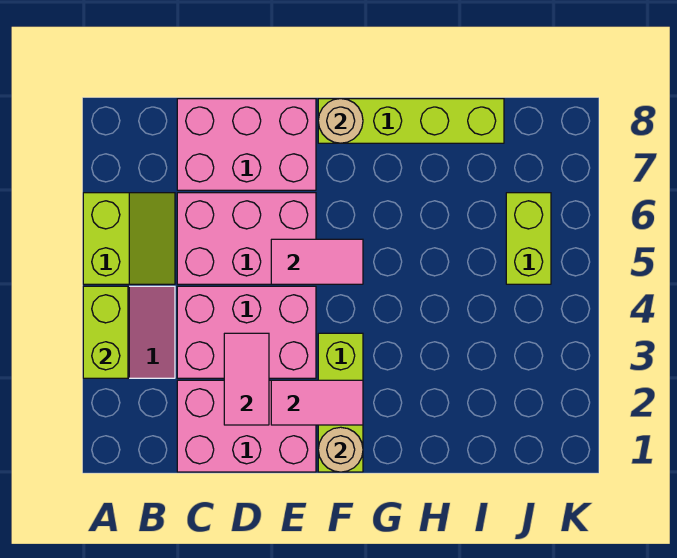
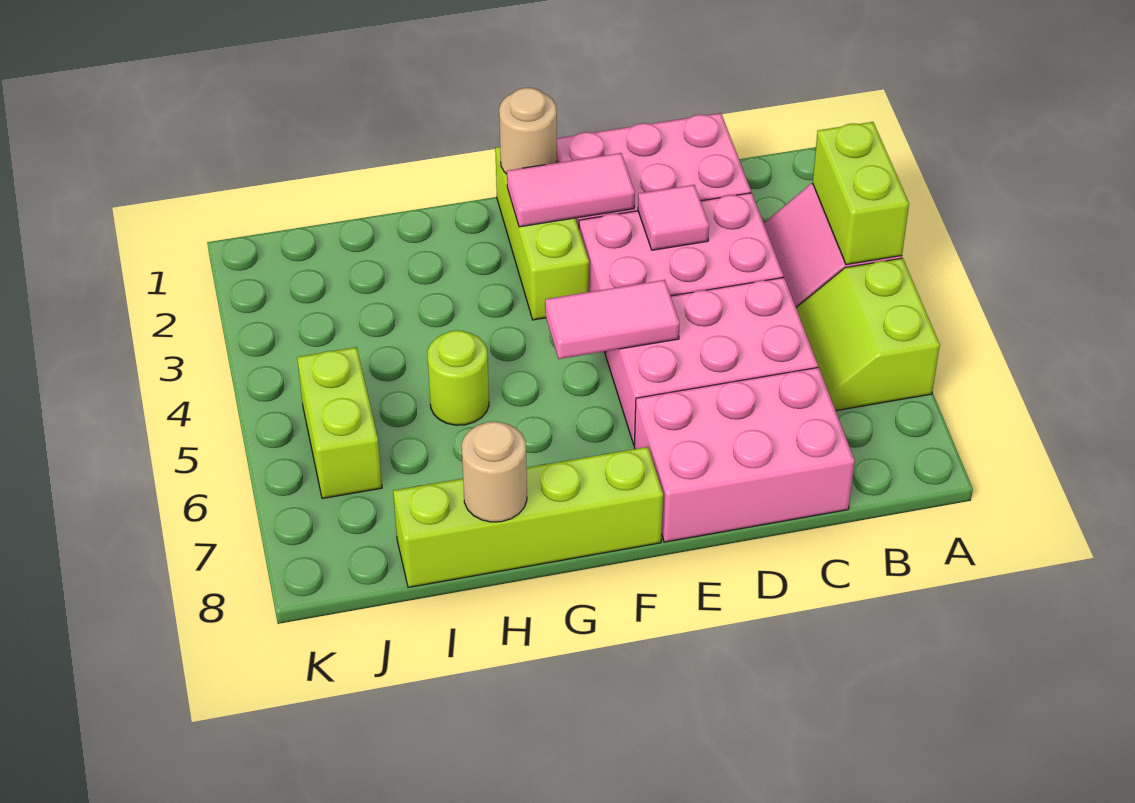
pink tile D2:D3 level 2 -> pink tile D3 level 2
tan round brick F8 level 2 -> tan round brick H8 level 2
none -> lime round brick H5 level 1

